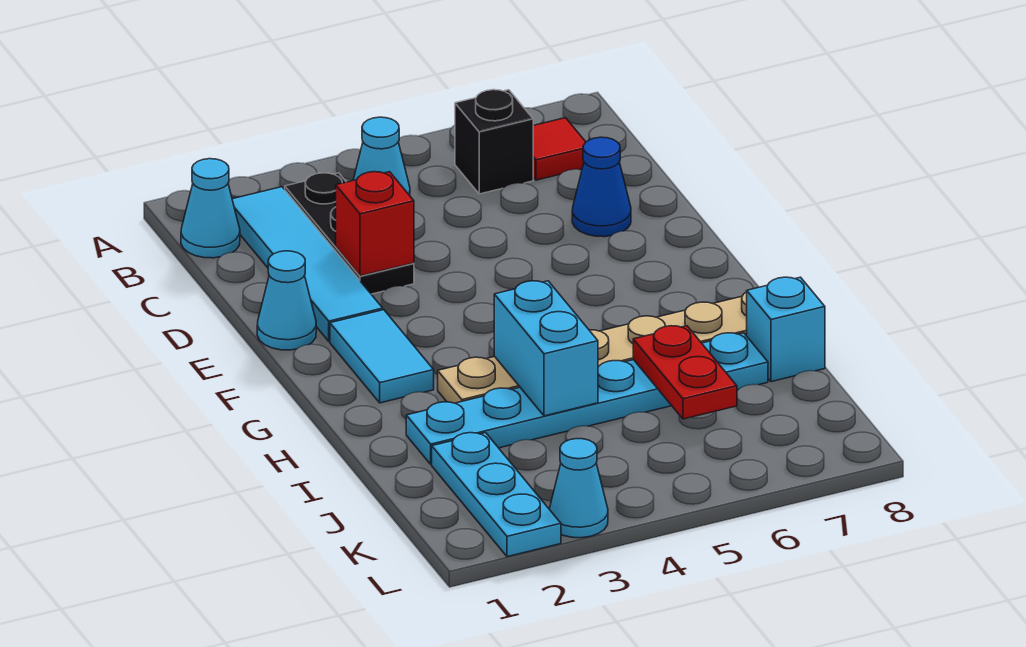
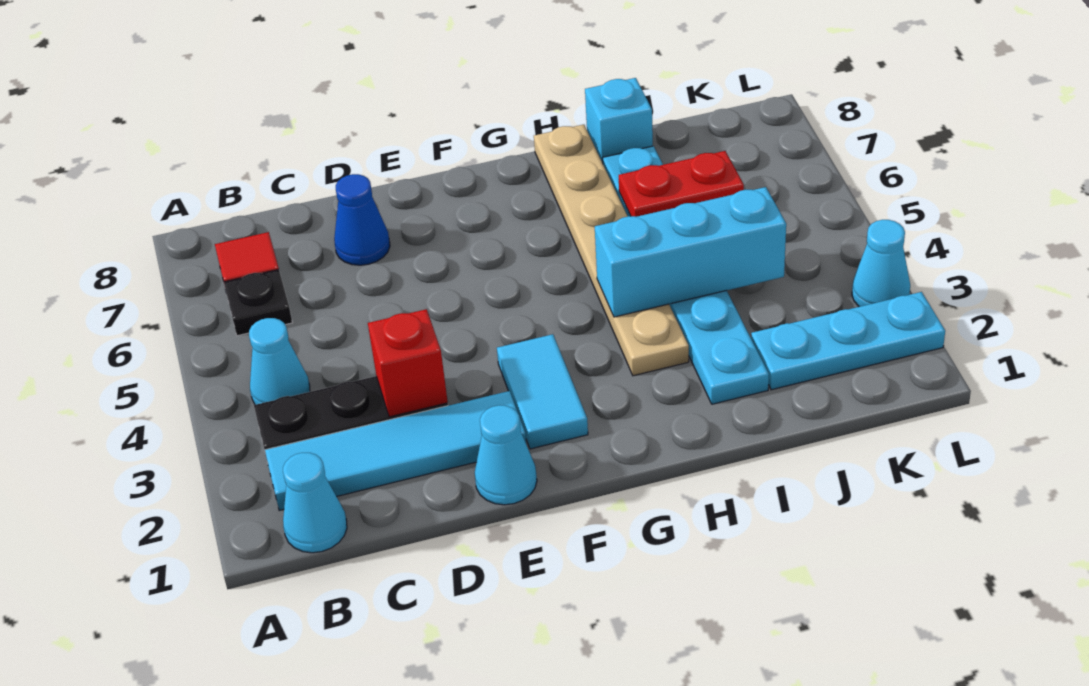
black brick B6 level 1 -> black plate B6 level 1
cyan tile F2:G2 level 1 -> cyan tile F2:F3 level 1
cyan brick H4:I4 level 2 -> cyan brick H4:J4 level 2

